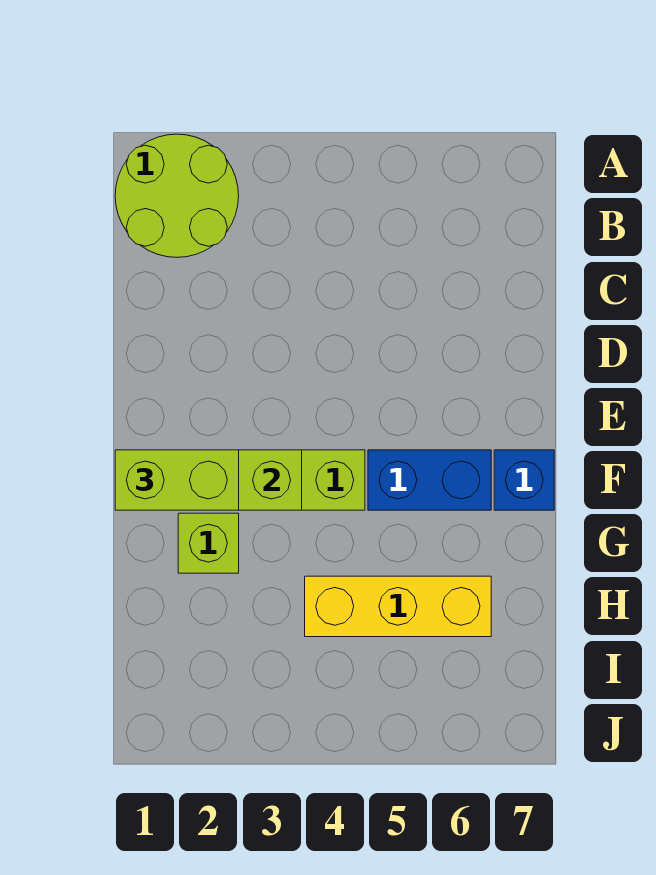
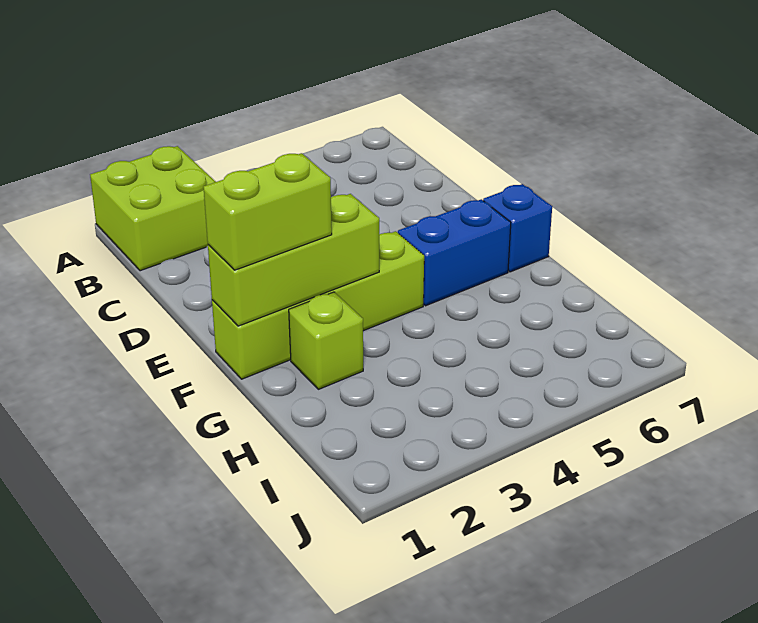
lime round brick A1:B2 level 1 -> lime brick A1:B2 level 1
yellow brick H4:H6 level 1 -> none

